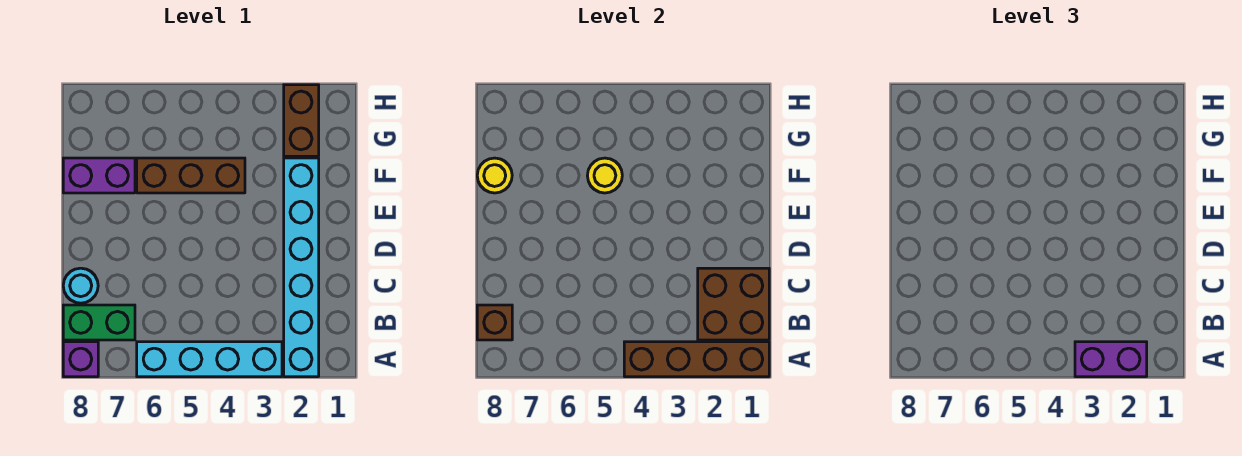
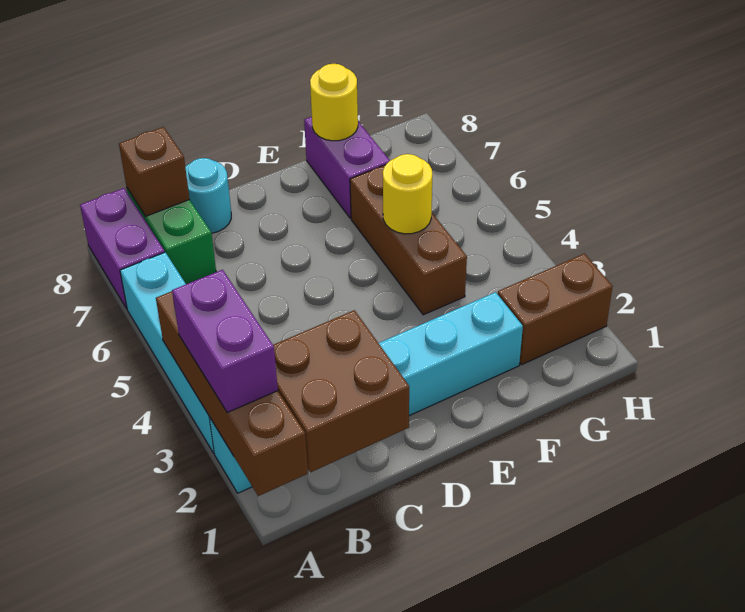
purple brick A8 level 1 -> purple brick A7:A8 level 1

